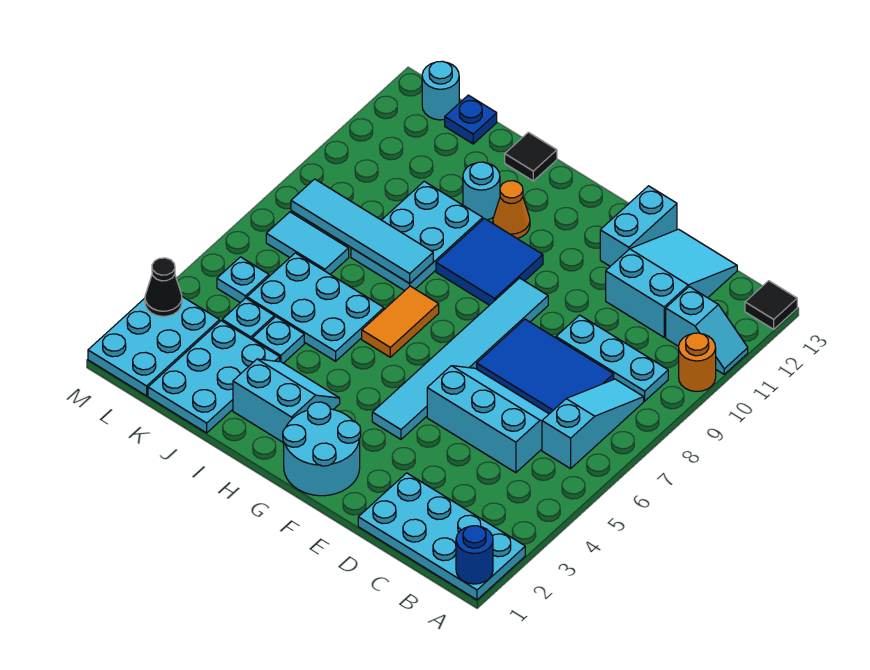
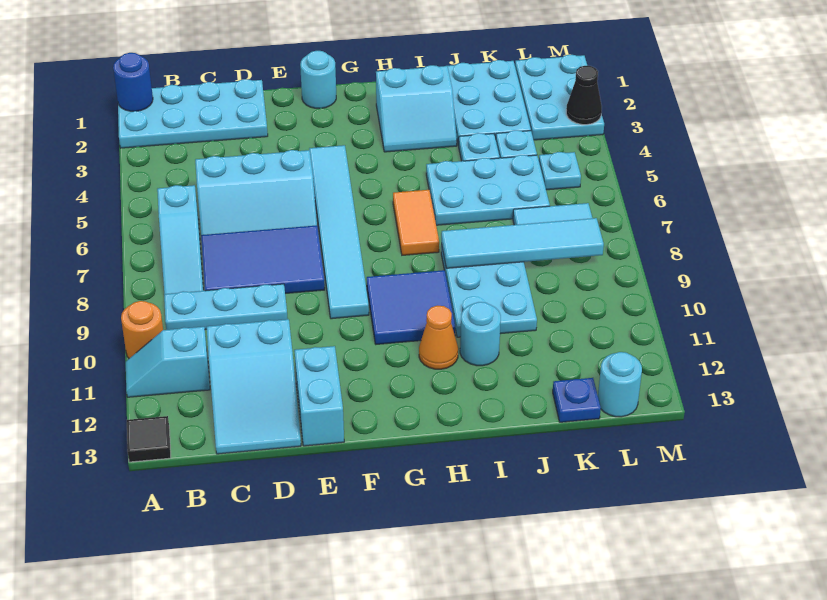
cyan round brick F1:G2 level 1 -> cyan round brick F1 level 1
black tile I13 level 1 -> none

